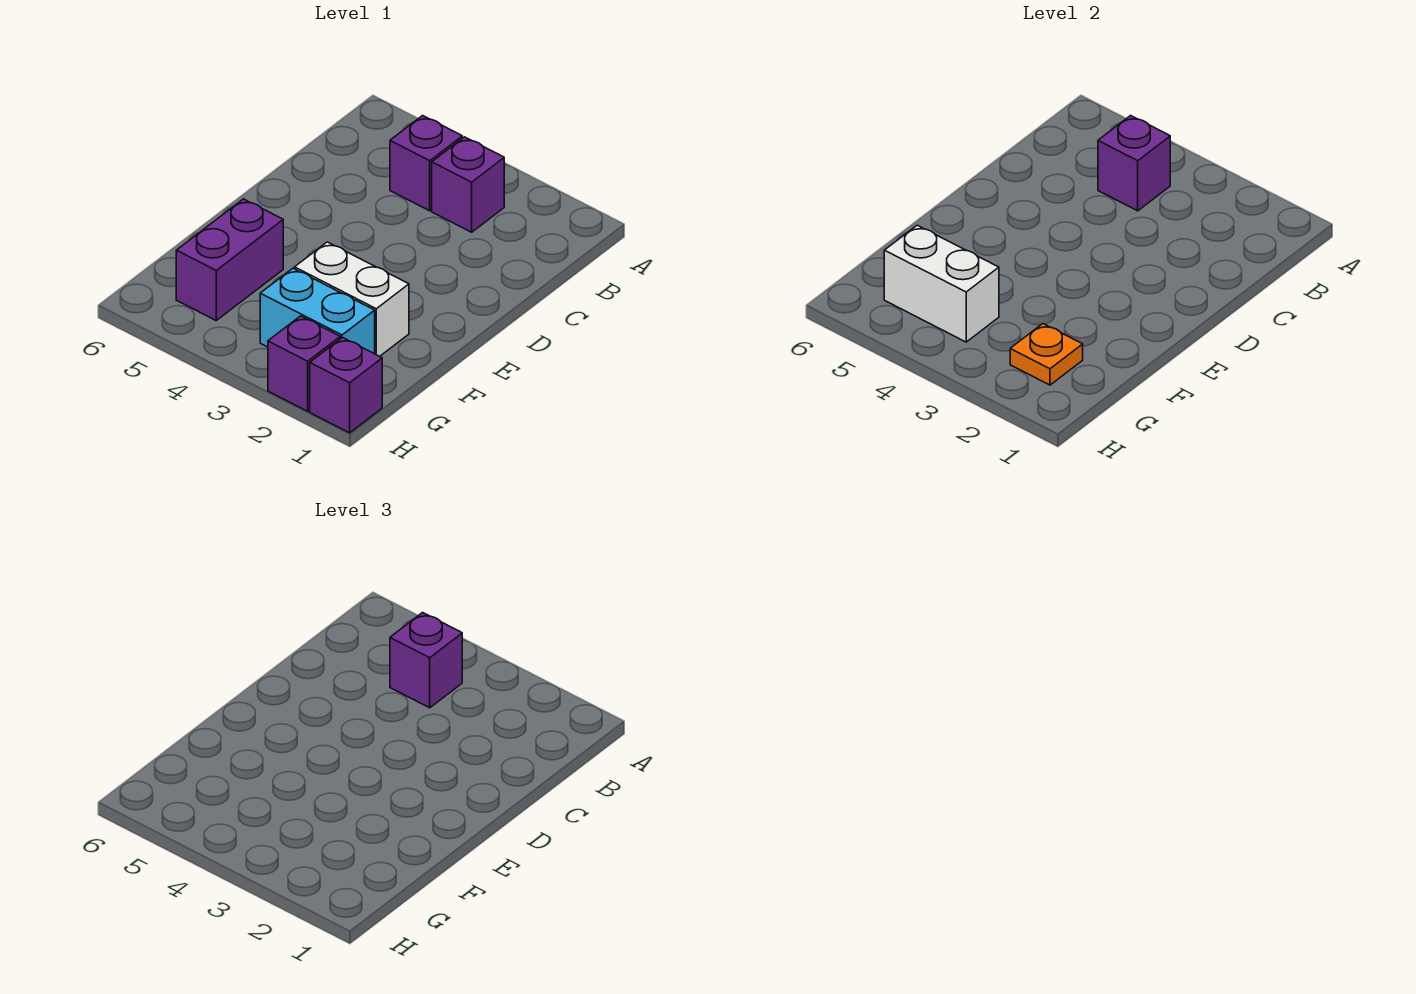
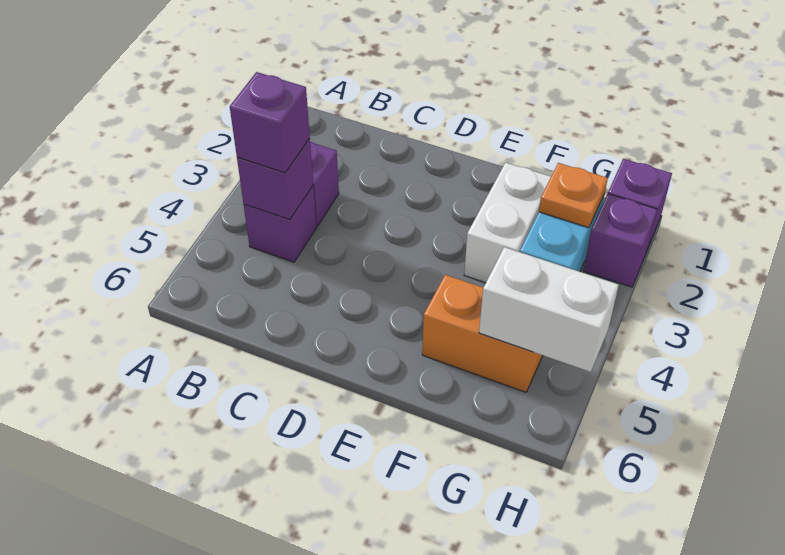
purple brick F5:G5 level 1 -> orange brick F5:G5 level 1
white brick G4:G5 level 2 -> white brick G5:H5 level 2

